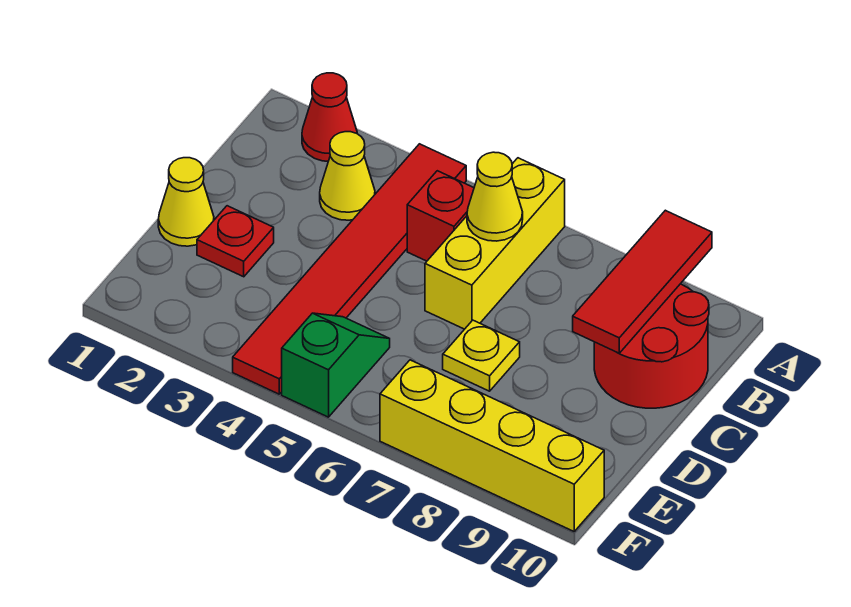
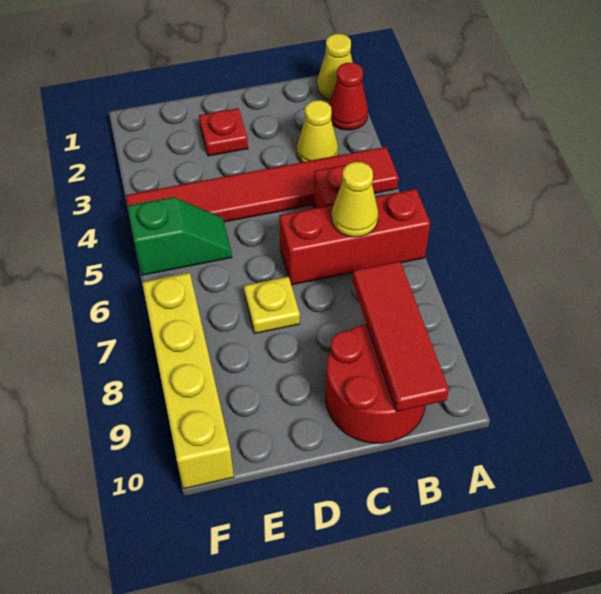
yellow brick A6:C6 level 1 -> red brick A6:C6 level 1
red tile A9:C9 level 2 -> red tile B8:B10 level 2
yellow cone D1 level 1 -> yellow cone A1 level 1

